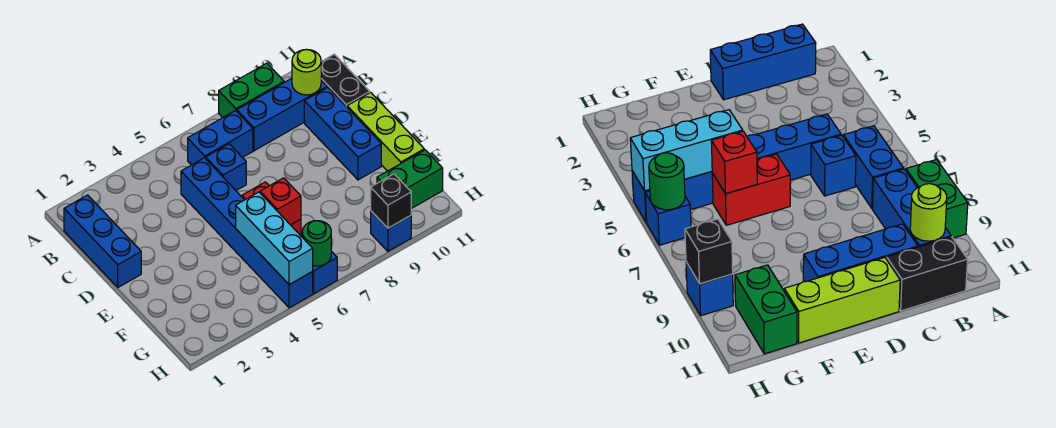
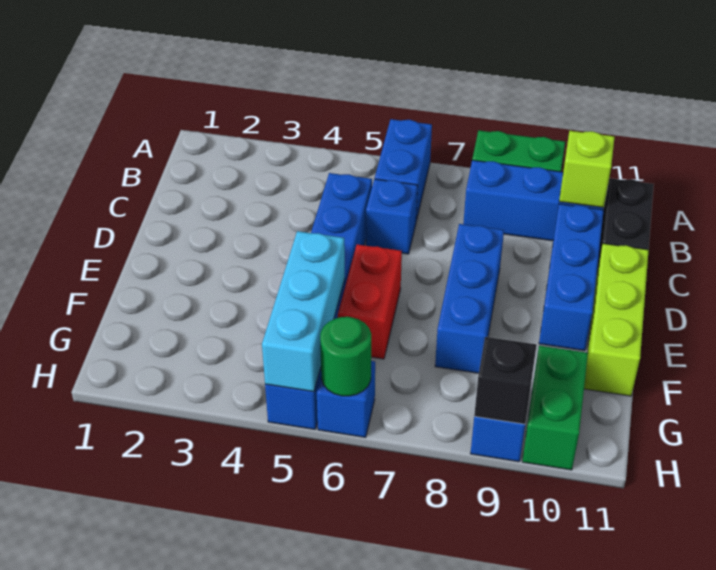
blue brick B1:D1 level 1 -> blue brick D8:F8 level 1
blue brick B6:B7 level 1 -> blue brick A6:B6 level 1
lime round brick B10 level 2 -> lime brick B10 level 2
red brick F6 level 2 -> none
green brick G10:G11 level 1 -> green brick G10:H10 level 1

